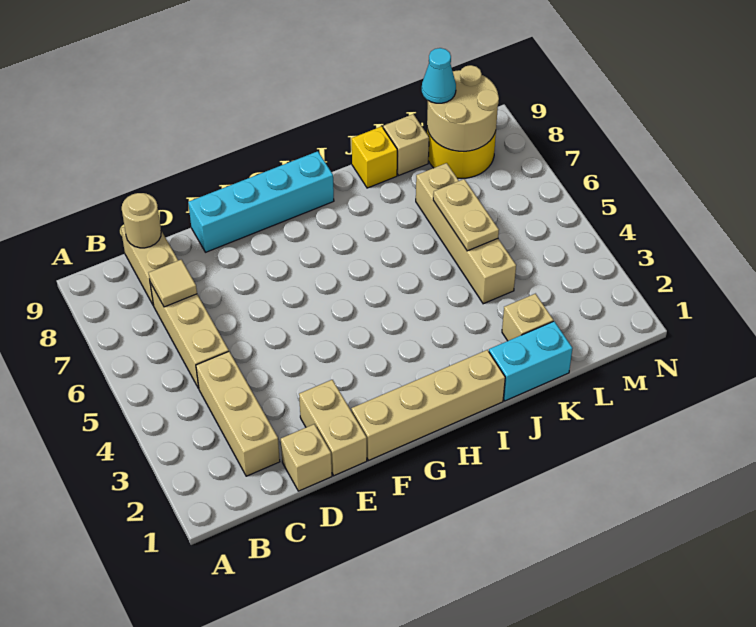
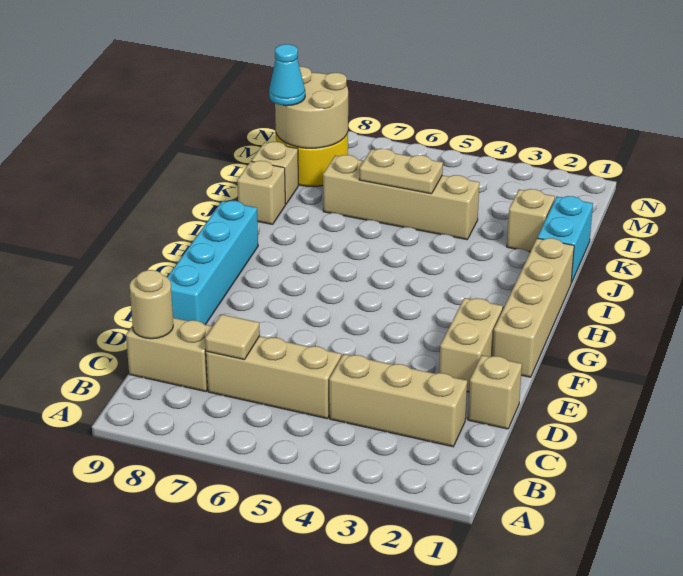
tan brick E1:E2 level 1 -> tan brick E2:F2 level 1
yellow brick J9 level 1 -> tan brick J9 level 1

